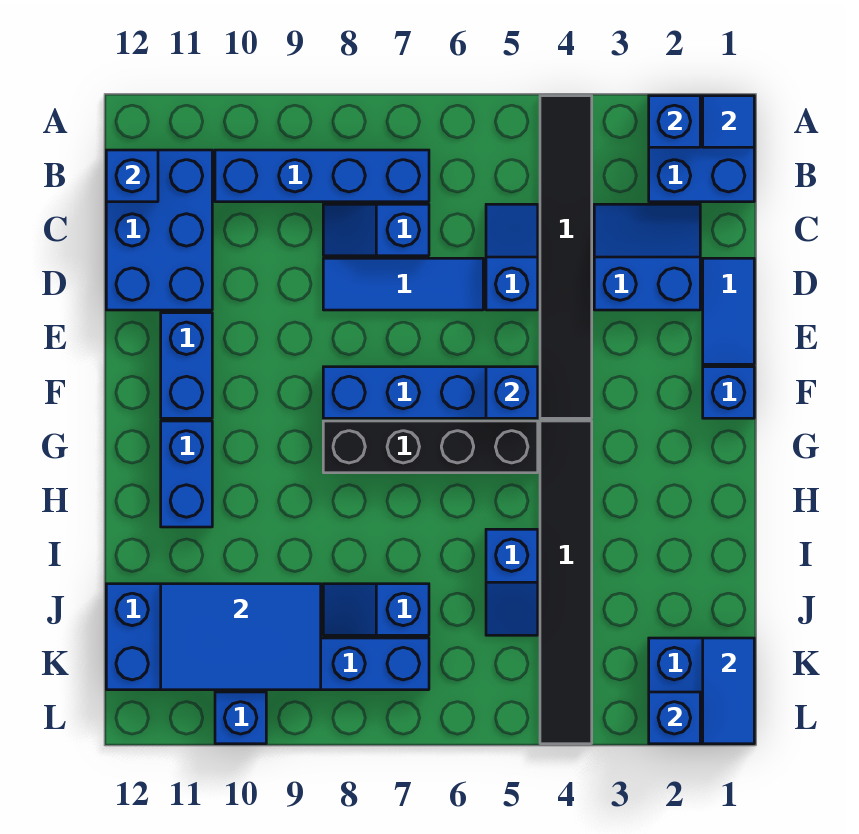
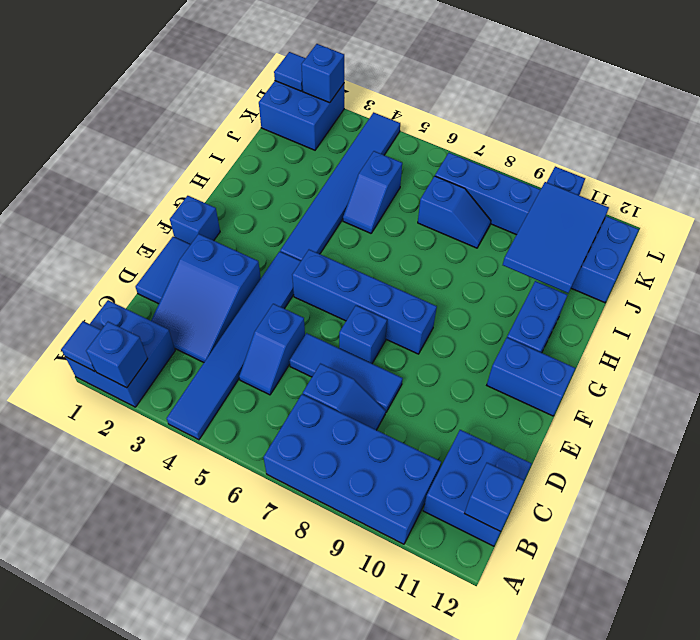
black tile A4:F4 level 1 -> blue tile A4:F4 level 1
blue brick B7:B10 level 1 -> blue brick A7:B10 level 1
blue brick B11:D12 level 1 -> blue brick B11:C12 level 1
blue slope C2:D3 level 1 top D -> blue slope C2:E3 level 1 top E
blue brick E11:F11 level 1 -> blue brick F11:F12 level 1
blue brick F5 level 2 -> blue brick E7 level 1
black tile G4:L4 level 1 -> blue tile G4:L4 level 1
black brick G5:G8 level 1 -> none
blue slope I5:J5 level 1 top I -> blue slope I5:J5 level 1 top J
blue tile J9:K11 level 2 -> blue tile I10:K11 level 2
blue tile K1:L1 level 2 -> blue tile L1 level 2

